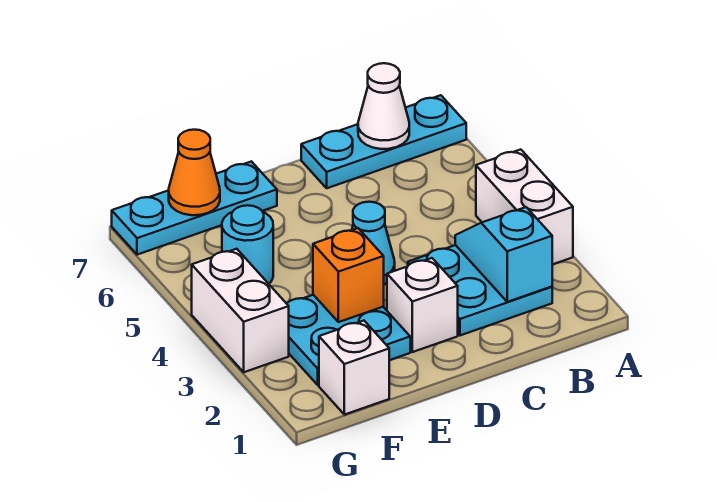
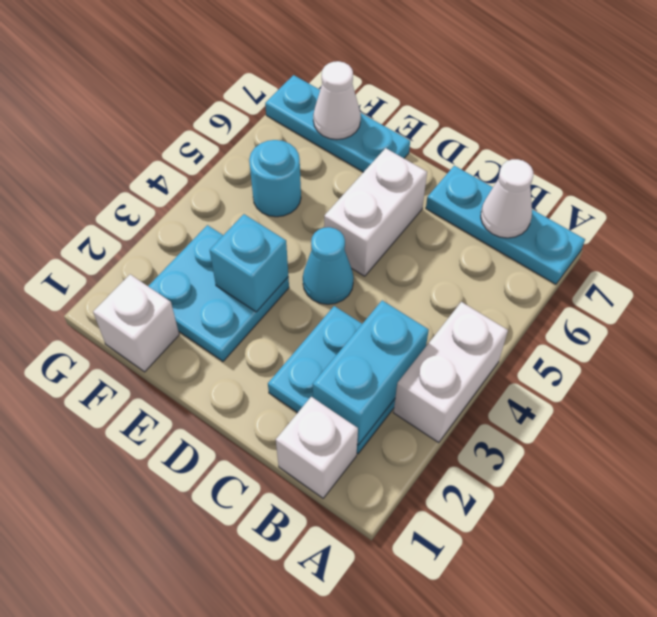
cyan slope B2:B3 level 2 top 2 -> cyan brick B2:B3 level 2
white brick D2 level 1 -> white brick B1 level 1
orange brick E3 level 2 -> cyan brick E3 level 2
orange cone F7 level 2 -> white cone F7 level 2
white brick G3:G4 level 1 -> white brick D5:D6 level 1

